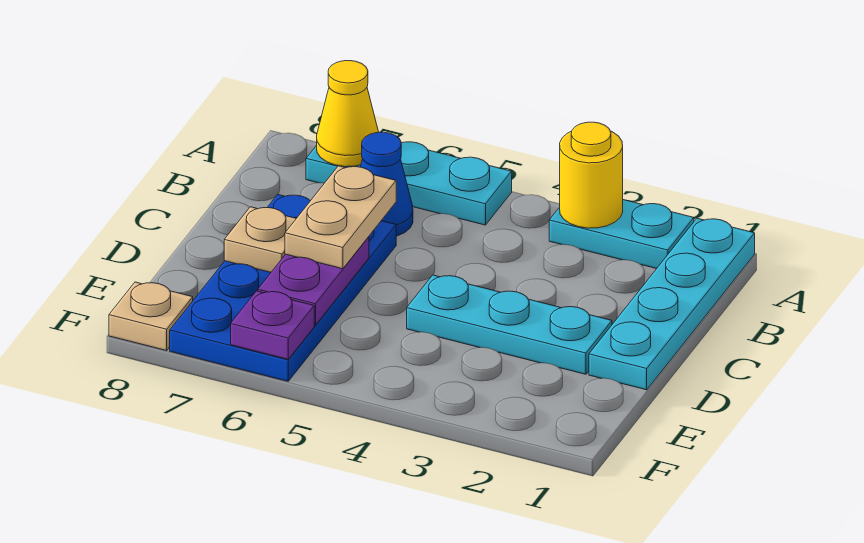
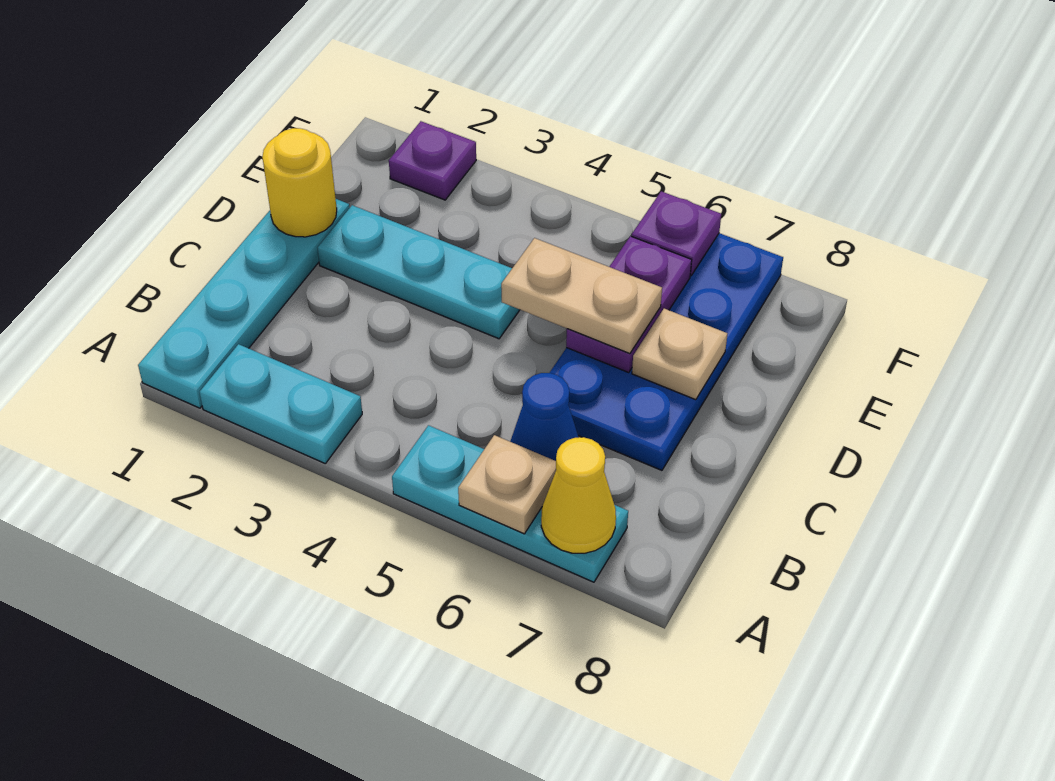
yellow round brick A3 level 2 -> yellow round brick D1 level 2
tan plate C6:D6 level 3 -> tan plate D5:D6 level 3
none -> purple plate F2 level 1
tan plate F8 level 1 -> tan plate A6 level 2

